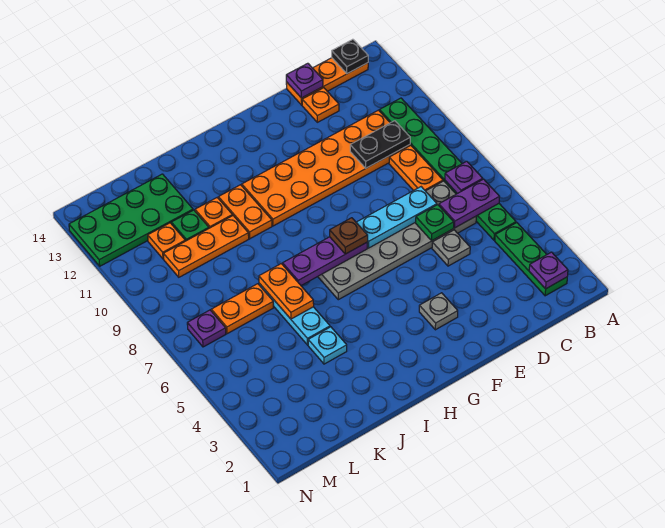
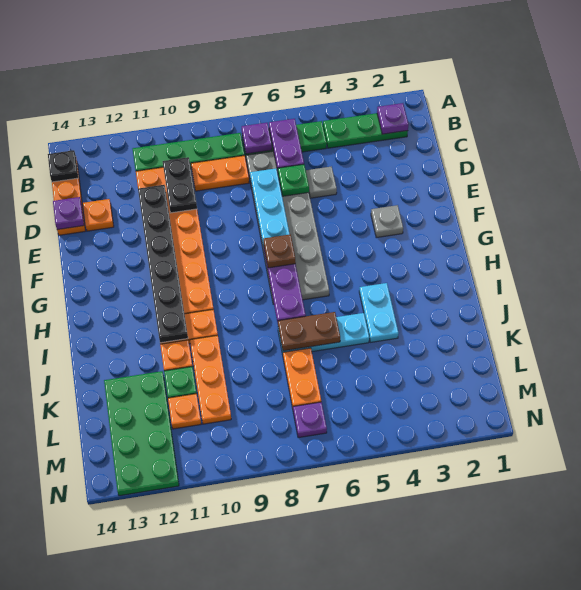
none -> black plate D11:I11 level 2
cyan plate J4 level 1 -> cyan plate I4:J4 level 1
orange plate J6:J7 level 2 -> brown plate J6:J7 level 2

